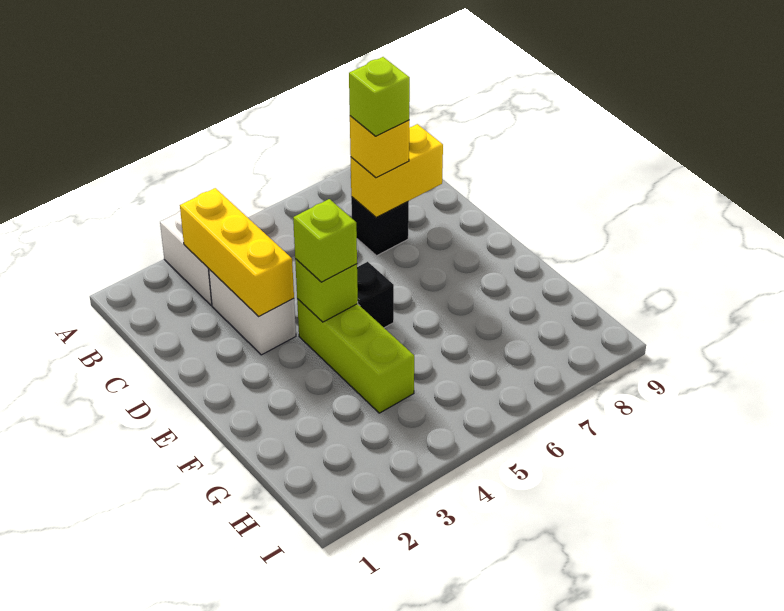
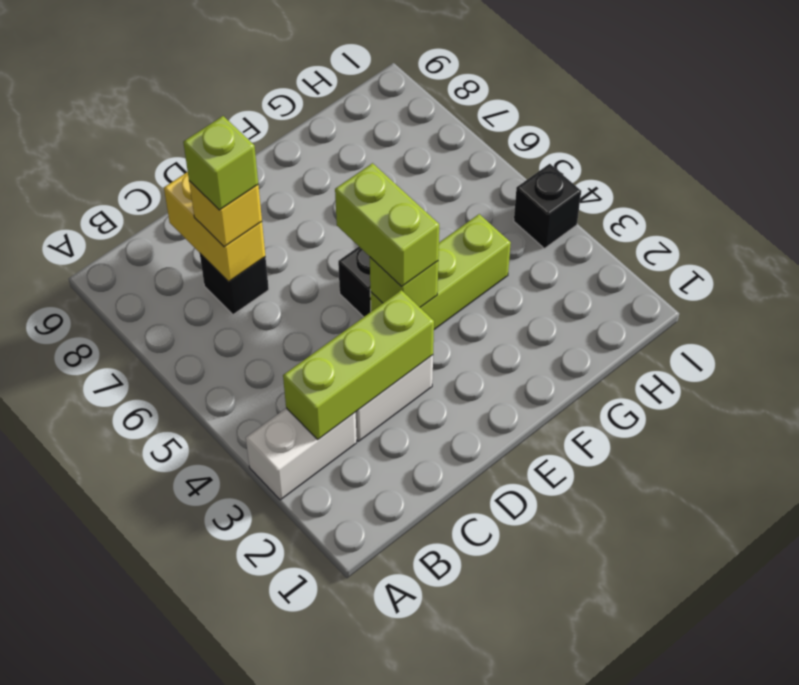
yellow brick B3:D3 level 2 -> lime brick B3:D3 level 2
lime brick E4 level 3 -> lime brick E4:E5 level 3
none -> black brick I4 level 1

